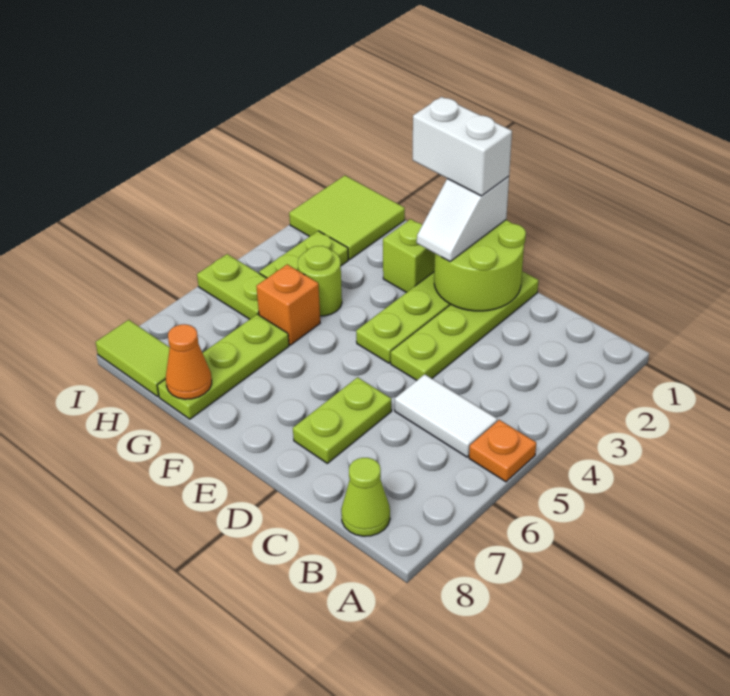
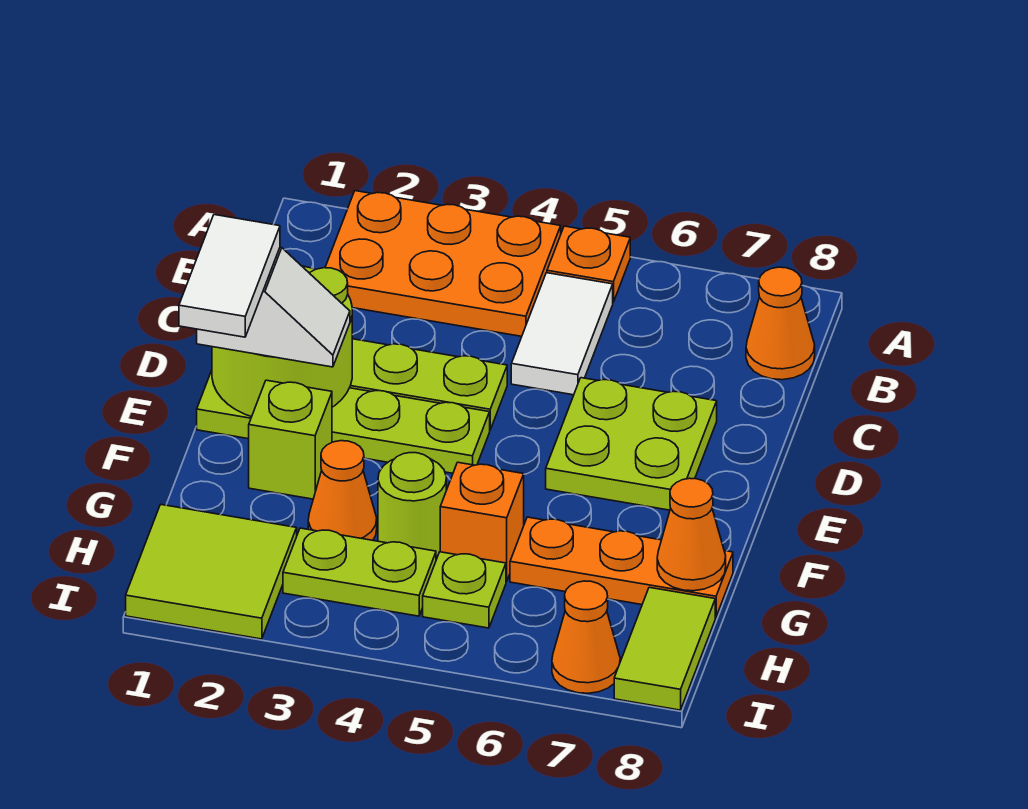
none -> orange plate A2:B4 level 1
lime cone B8 level 1 -> orange cone B8 level 1
lime plate D6:D7 level 1 -> lime plate D6:E7 level 1
white brick E1:F1 level 4 -> white tile E1:F1 level 4
none -> orange cone G3 level 1
lime plate G6:G8 level 1 -> orange plate G6:G8 level 1
lime plate H5:I5 level 1 -> lime plate H5 level 1
none -> orange cone I7 level 1

